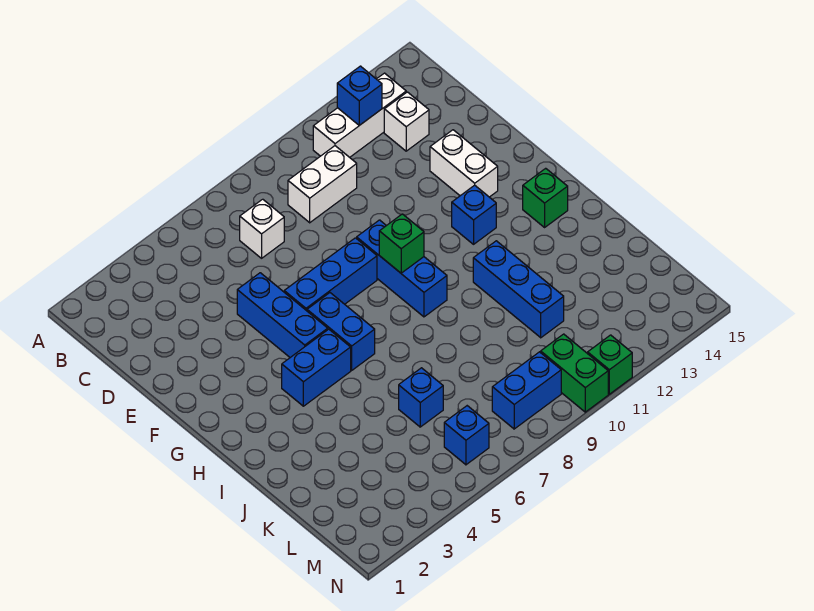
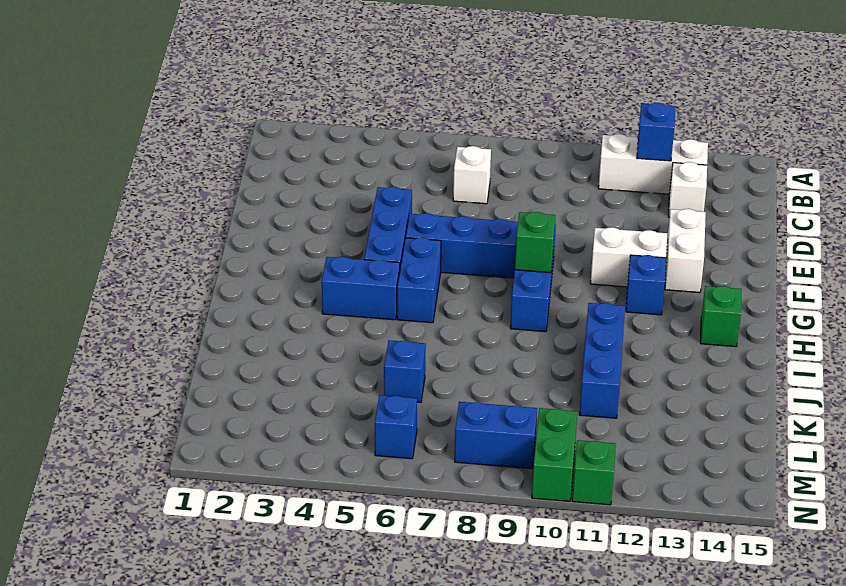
white brick C9:C10 level 1 -> white brick F11:F12 level 1

